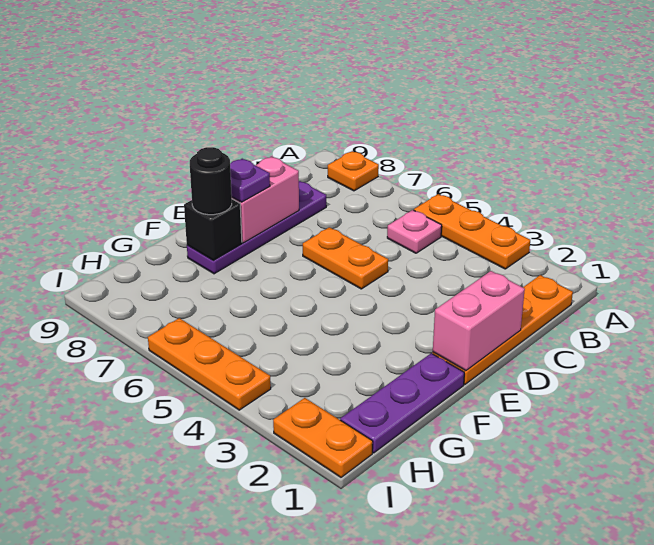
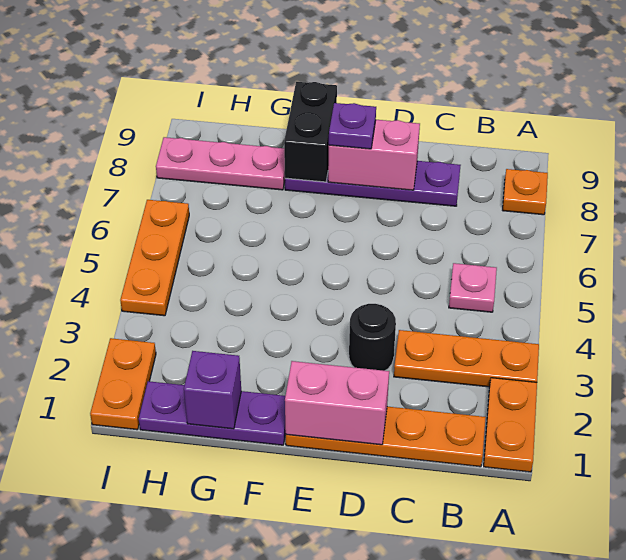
orange plate A3:A5 level 1 -> orange plate A3:C3 level 1
orange plate D5:D6 level 1 -> orange plate A1:A2 level 1
black brick F8 level 2 -> black brick F8:F9 level 2
black round brick F8 level 3 -> black round brick D3 level 1
none -> purple brick G1 level 2
none -> pink plate G8:I8 level 1

